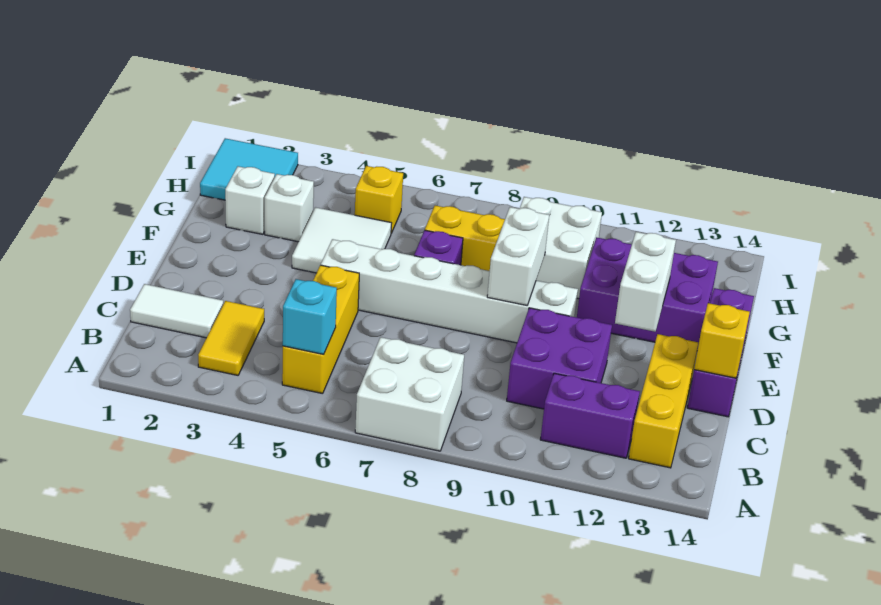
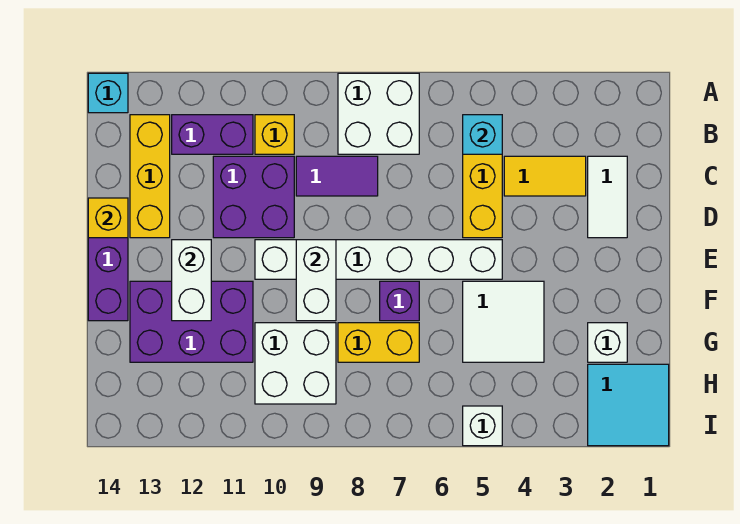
none -> cyan brick A14 level 1
yellow tile B3:C3 level 1 -> yellow tile C3:C4 level 1
white tile C1:C2 level 1 -> white tile C2:D2 level 1
none -> purple tile C8:C9 level 1
white brick G3 level 1 -> white brick I5 level 1
yellow brick H5 level 1 -> yellow brick B10 level 1

